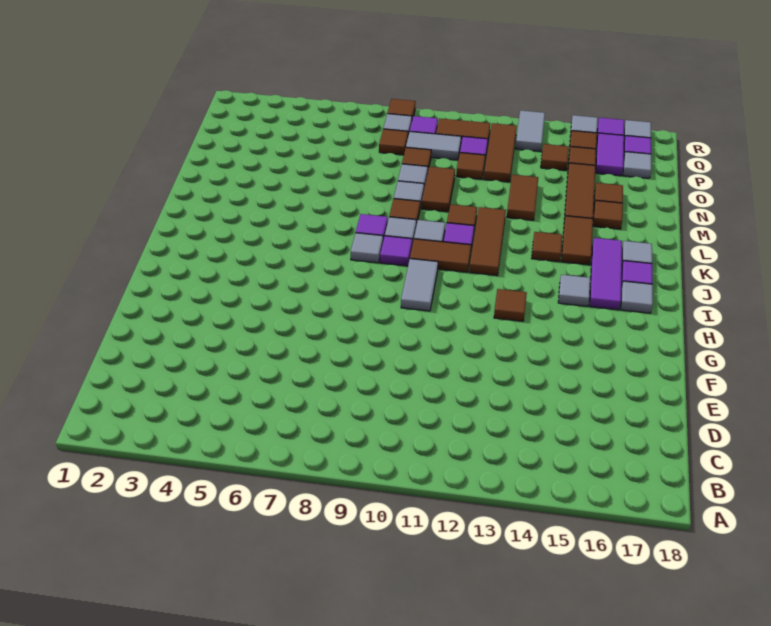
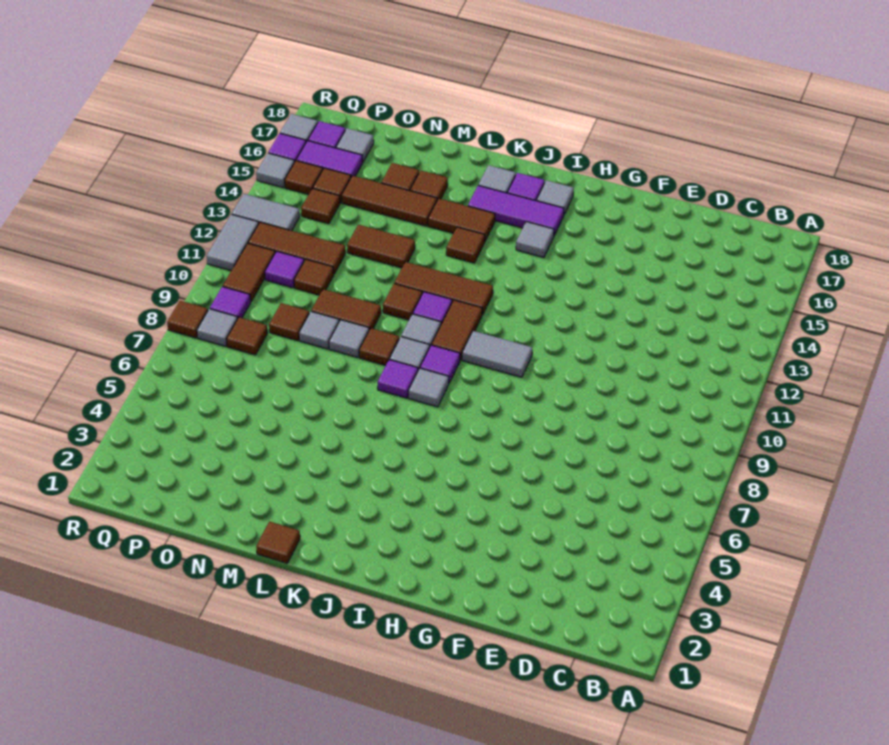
brown tile H13 level 1 -> brown tile L1 level 1
grey tile P9:P10 level 1 -> grey tile R11:R12 level 1

